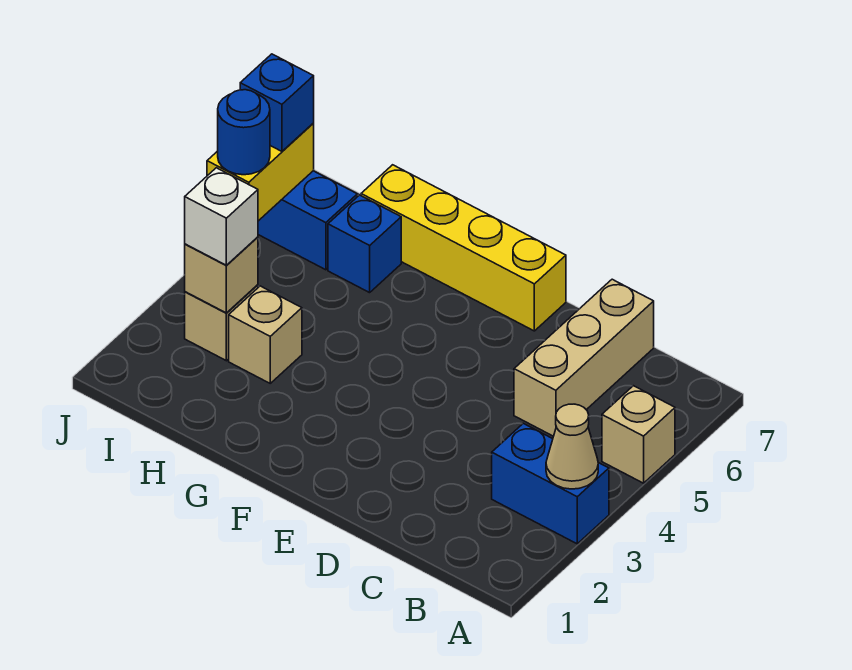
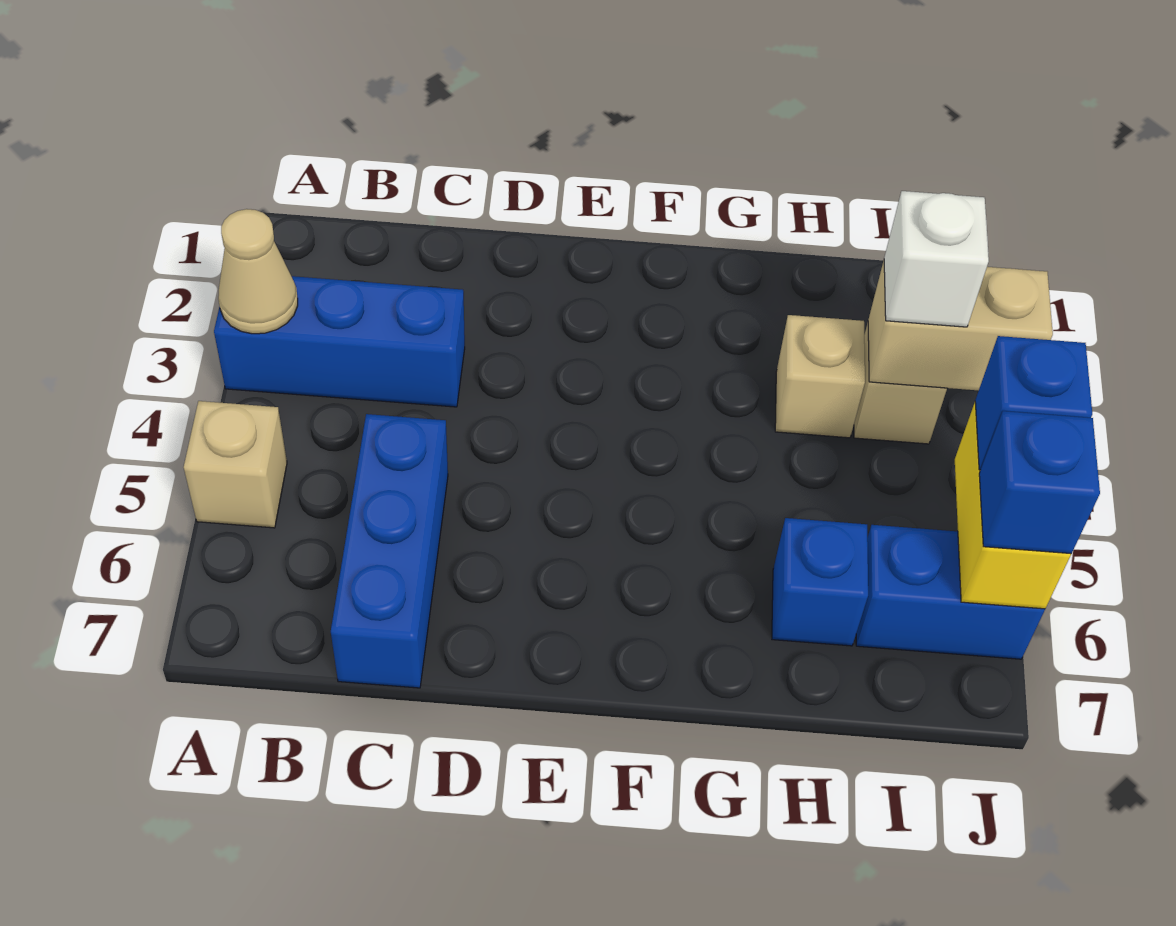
blue brick A3:B3 level 1 -> blue brick A3:C3 level 1
tan brick C5:C7 level 1 -> blue brick C5:C7 level 1
yellow brick E7:H7 level 1 -> none
tan brick I3 level 2 -> tan brick I3:J3 level 2
blue round brick J5 level 3 -> blue brick J5 level 3

